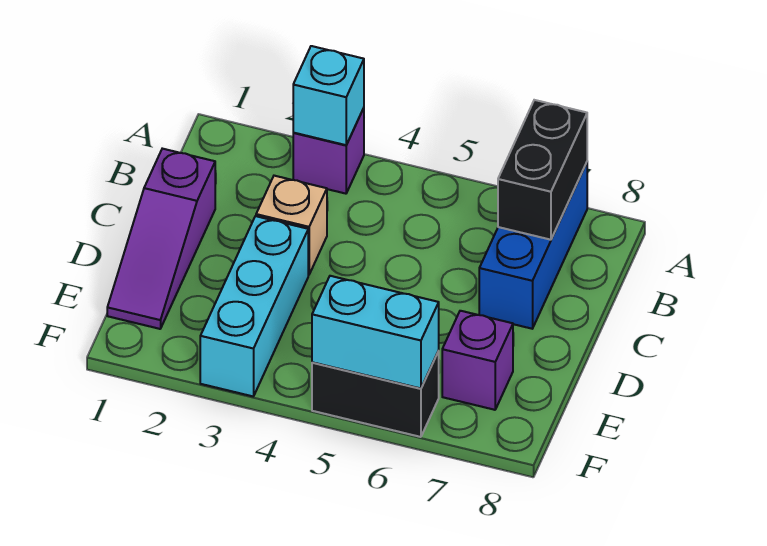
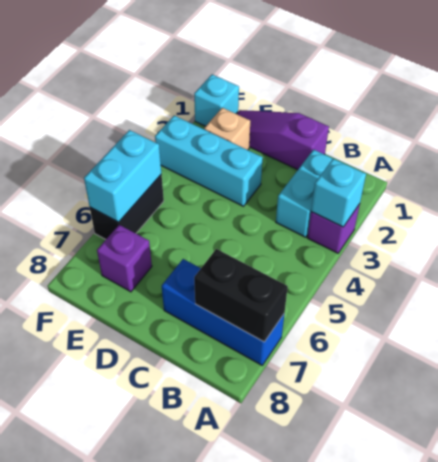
none -> cyan brick B2:B3 level 1
tan brick C3 level 1 -> tan brick E2 level 1
none -> cyan brick F1 level 1

